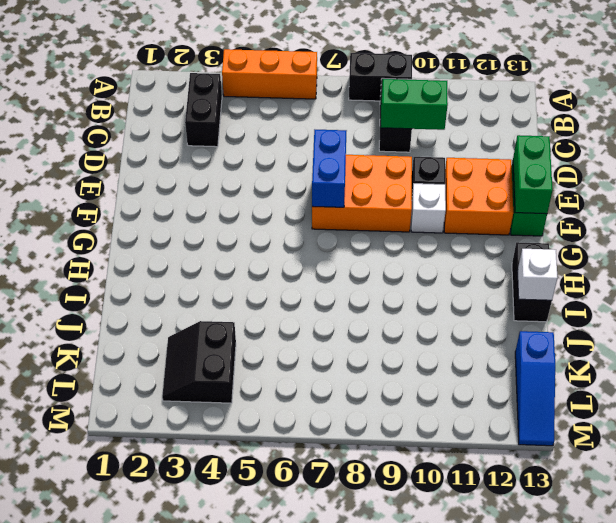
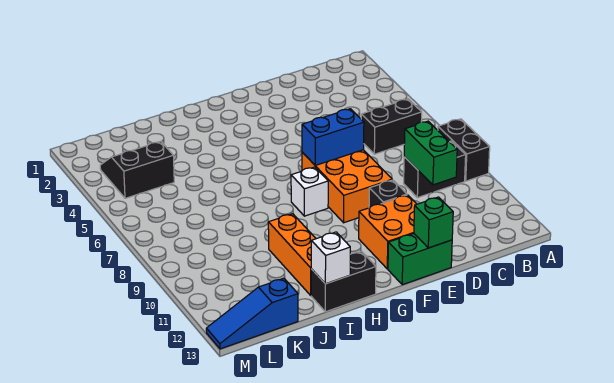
orange brick A4:A6 level 1 -> orange brick I10:I12 level 1
black brick B3:C3 level 1 -> black brick B6:C6 level 1
green brick E13:F13 level 2 -> green brick E13 level 2
white brick F10 level 1 -> white brick G8 level 1

